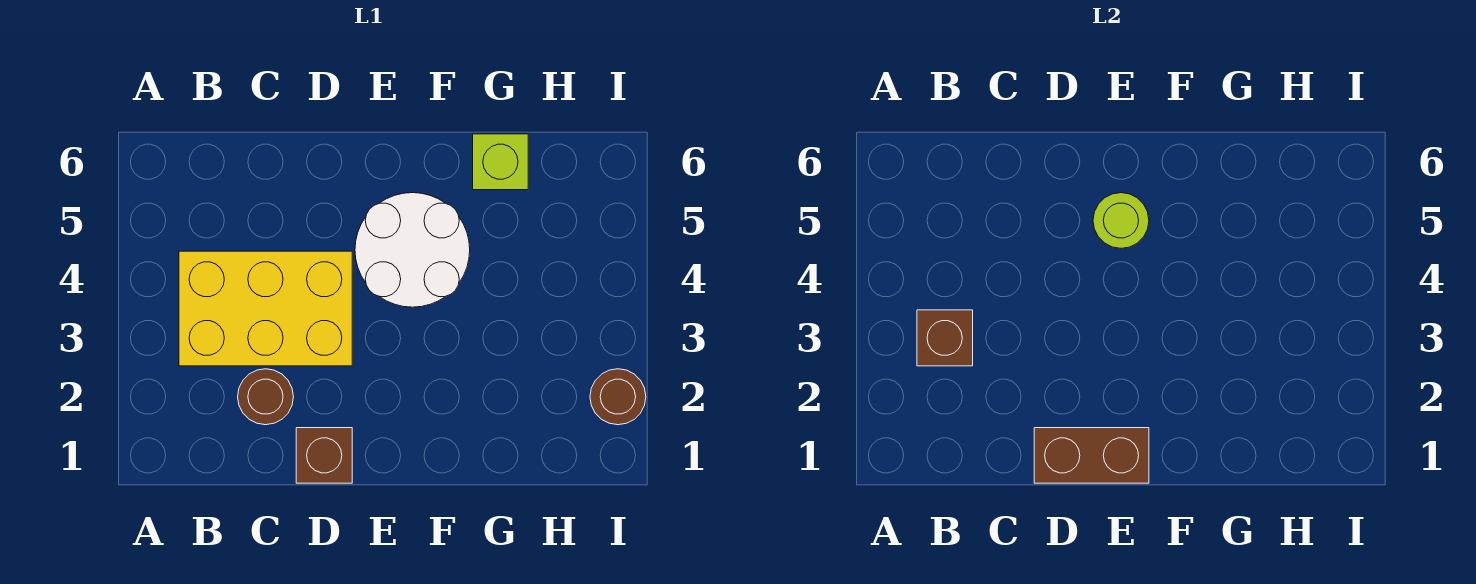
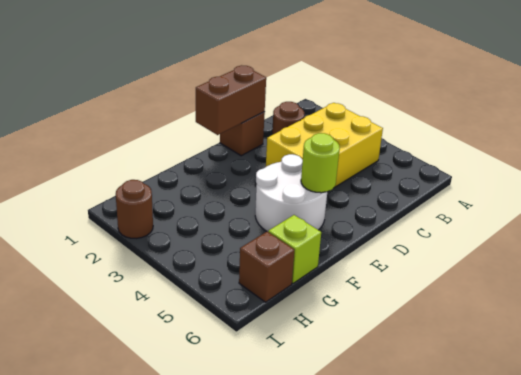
brown brick B3 level 2 -> brown brick H6 level 1

